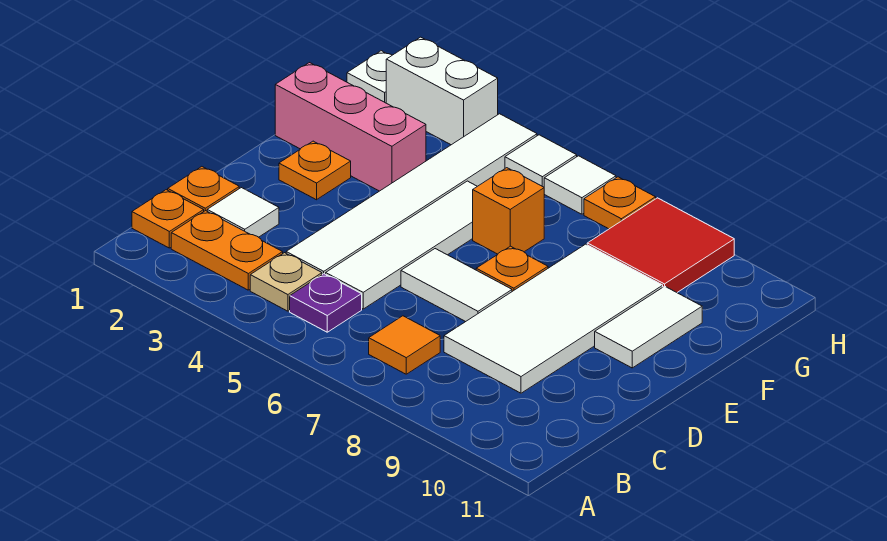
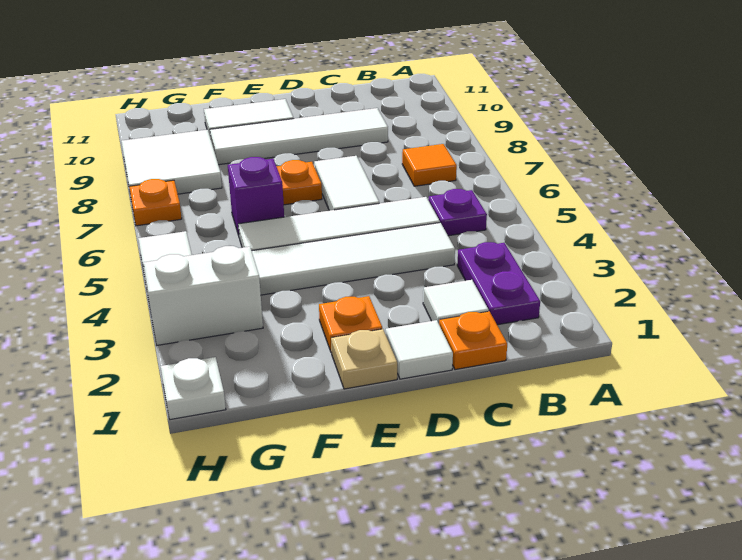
orange plate B1 level 1 -> none
orange plate B2:B3 level 1 -> purple plate B2:B3 level 1
tan plate B4 level 1 -> tan plate E1 level 1
white tile C8:F9 level 1 -> white tile C9:F9 level 1
pink brick F1:F3 level 1 -> none
orange brick F6 level 1 -> purple brick F6 level 1
red tile G8:H9 level 1 -> white tile G8:H9 level 1
white brick H2:H3 level 1 -> white brick G3:H3 level 1
white tile H6 level 1 -> white tile D1 level 1

